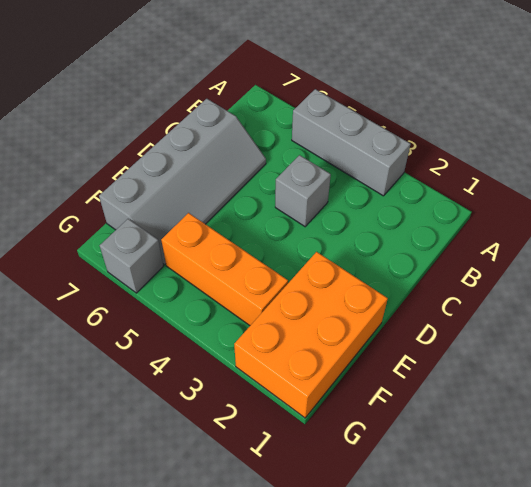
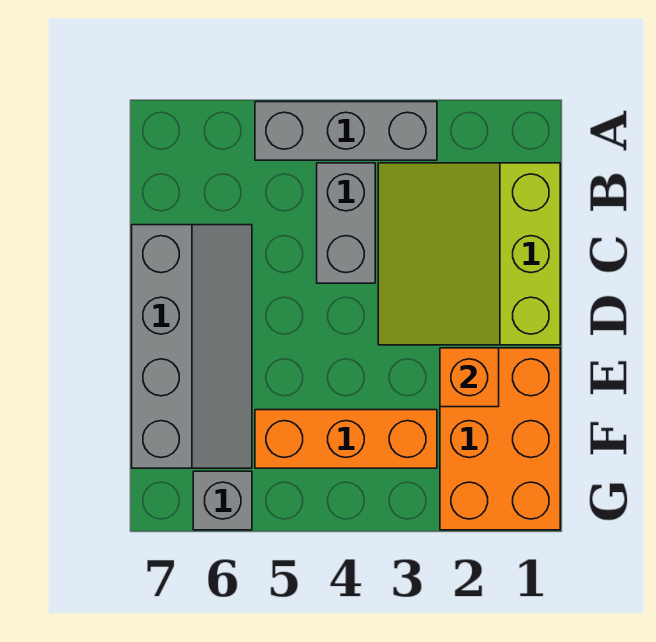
none -> lime slope B1:D3 level 1 top 1
grey brick C4 level 1 -> grey brick B4:C4 level 1
none -> orange brick E2 level 2

